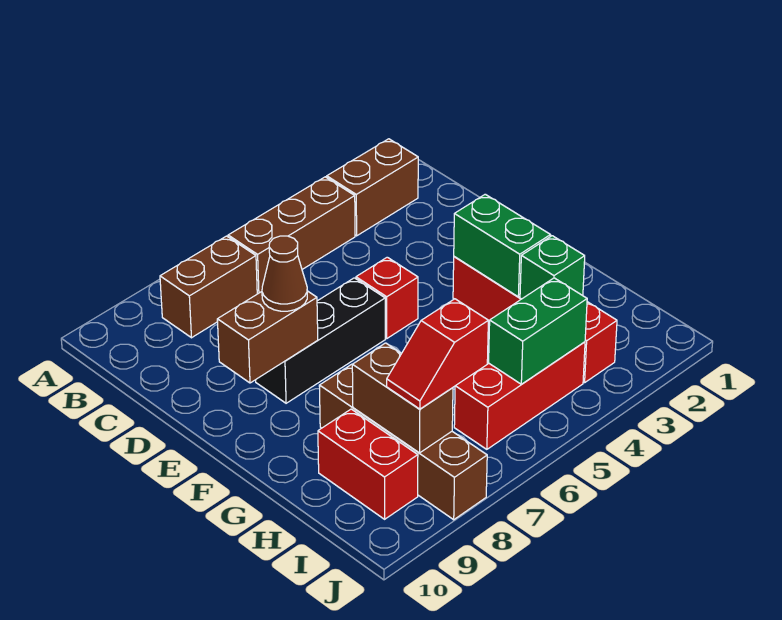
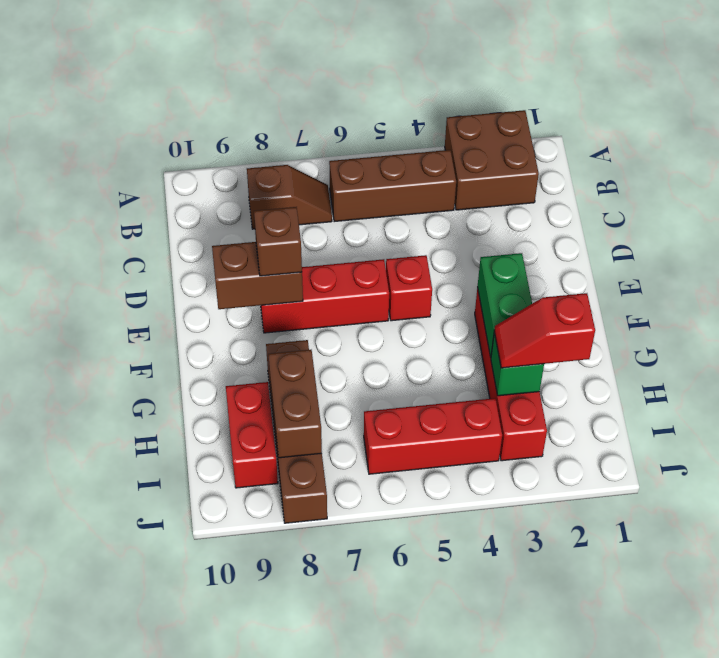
brown brick B2:B3 level 1 -> brown brick A2:B3 level 1
brown brick B7:B8 level 1 -> brown slope B7:B8 level 1 top 8
black brick E6:E8 level 1 -> red brick E6:E8 level 1
brown cone E8 level 3 -> brown brick E8 level 3
green brick I4:I5 level 2 -> none
red slope I7:I8 level 3 top 7 -> red slope H2:H3 level 3 top 2

